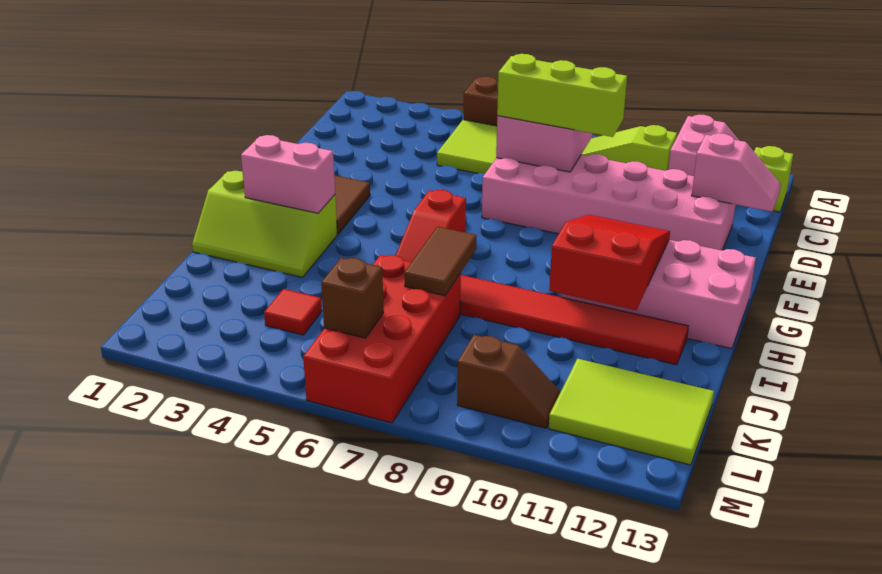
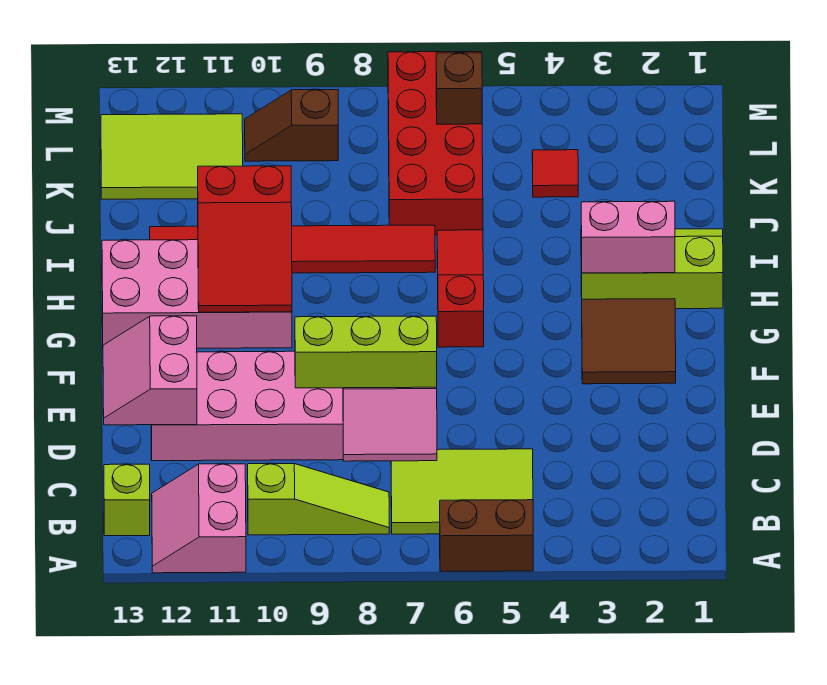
pink slope D12:D13 level 2 top 12 -> pink slope D12:E13 level 2 top 12
brown tile I7:J7 level 2 -> none

